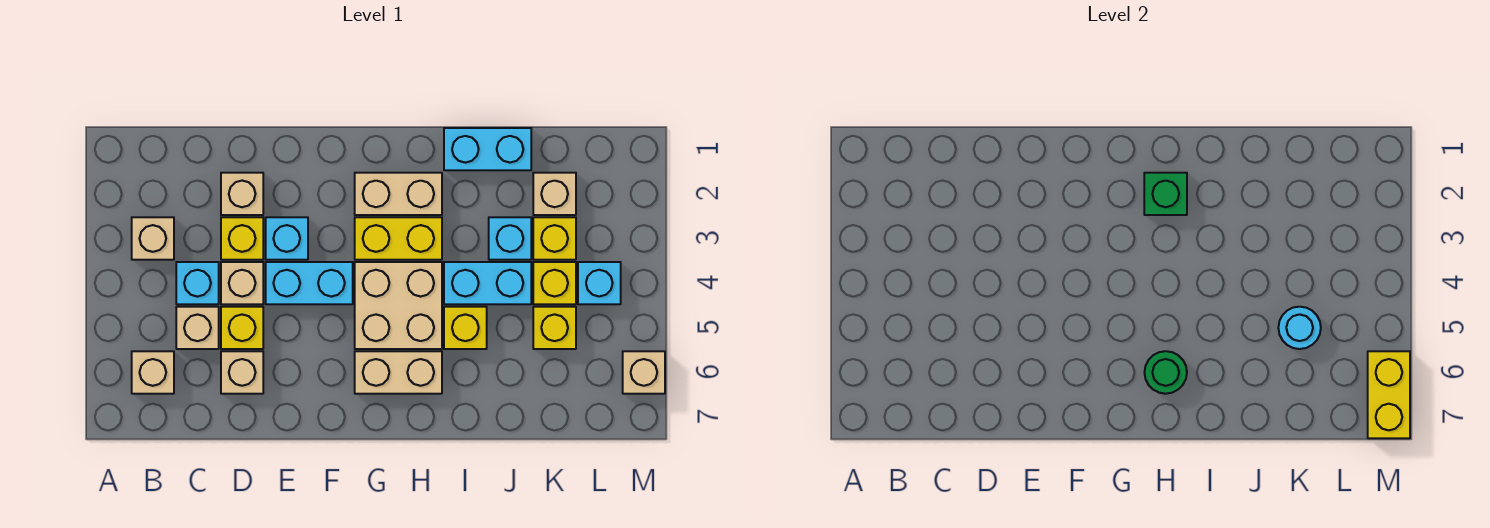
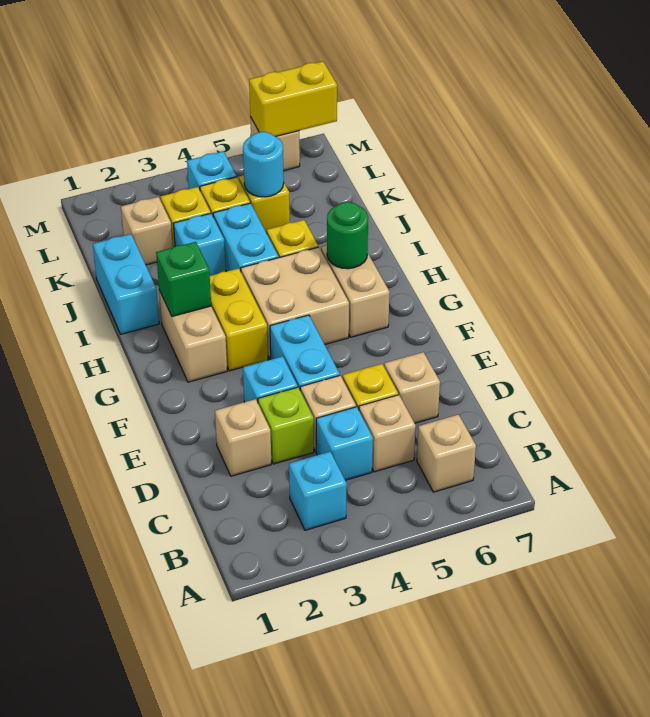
tan brick B3 level 1 -> cyan brick B3 level 1
yellow brick D3 level 1 -> lime brick D3 level 1

